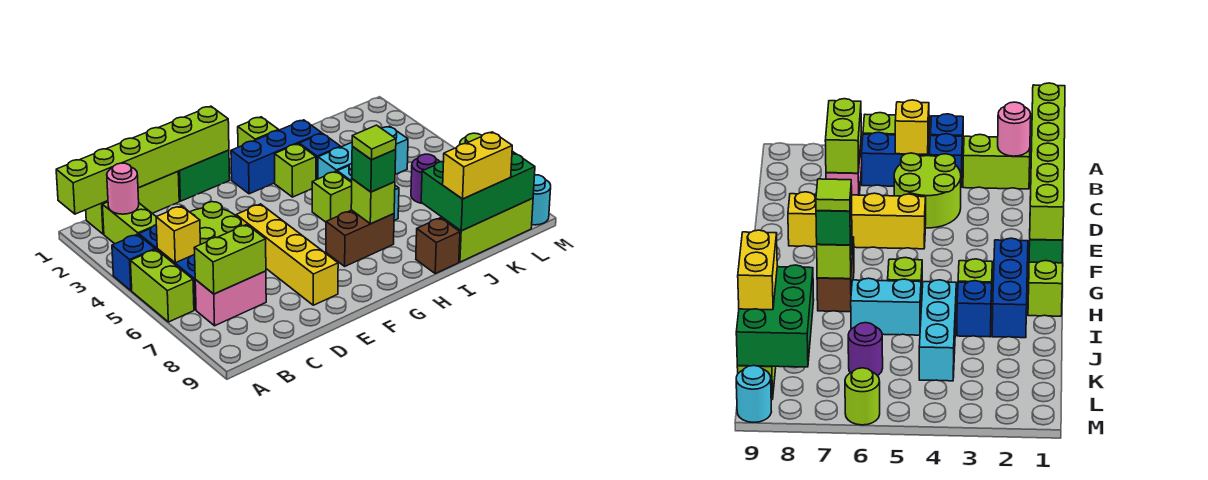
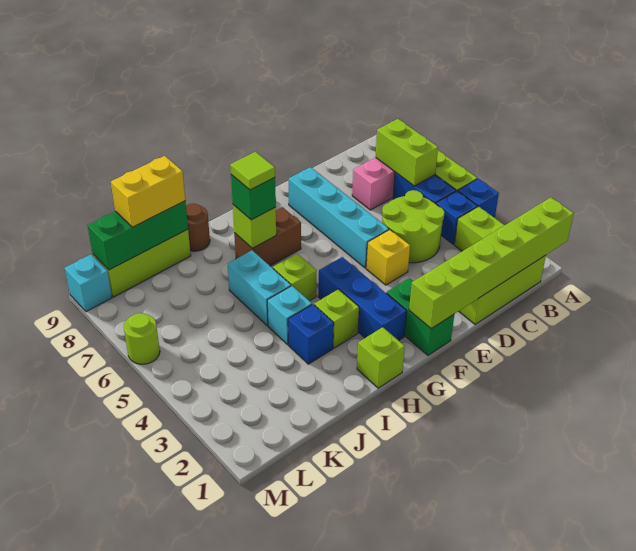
pink round brick B2 level 2 -> none
yellow brick B5 level 2 -> yellow brick E4 level 1
lime brick B7:C7 level 2 -> lime brick B6:B7 level 2
green brick E1:F1 level 1 -> green brick F1:F2 level 1
yellow brick E5:E8 level 1 -> cyan brick E5:E8 level 1
blue brick G2:I2 level 1 -> blue brick G2:G4 level 1
cyan brick I4:K4 level 1 -> cyan brick I4 level 1
brown brick I9 level 1 -> brown round brick I9 level 1
green brick J8:L9 level 2 -> green brick J9:L9 level 2
purple round brick K6 level 1 -> none
cyan round brick M9 level 1 -> cyan brick M9 level 1

